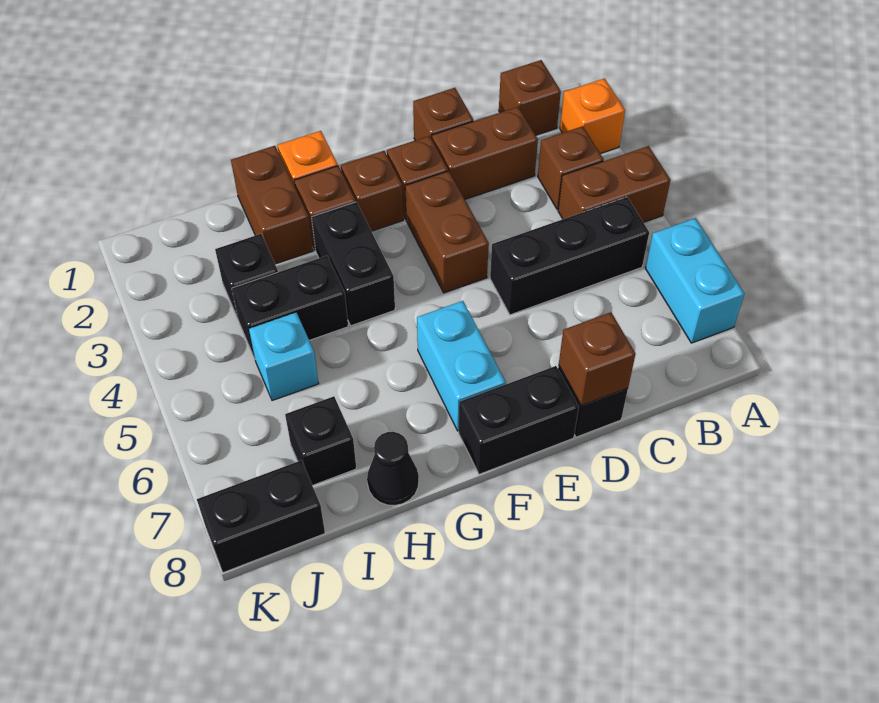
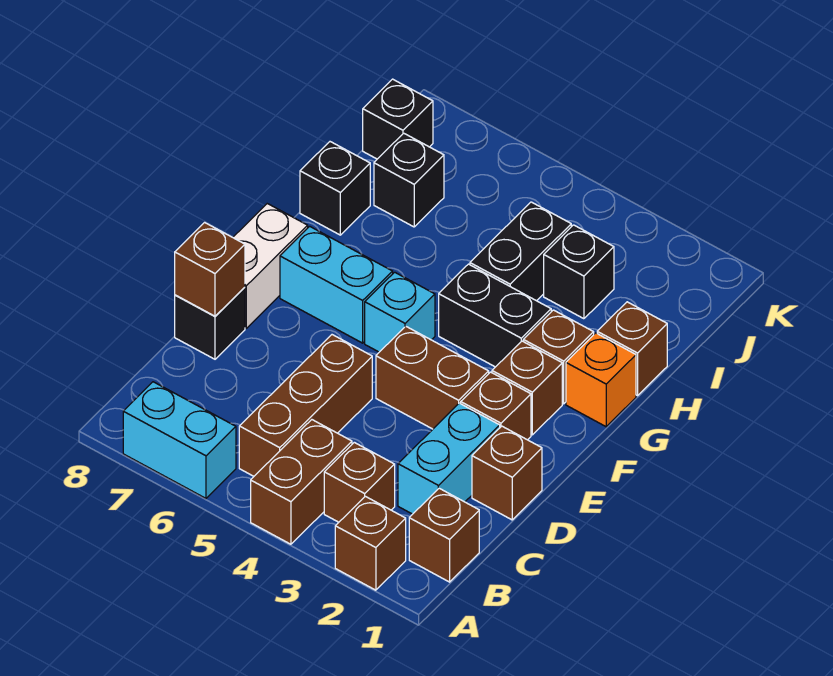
orange brick A2 level 1 -> brown brick A2 level 1
black brick B5:D5 level 1 -> brown brick B5:D5 level 1
brown brick C2:D2 level 1 -> cyan brick C2:D2 level 1
black brick E8:F8 level 1 -> white brick E8:F8 level 1
brown brick H1:H2 level 1 -> brown brick H1 level 1
black cone H8 level 1 -> black brick H8 level 1
cyan brick I5 level 1 -> cyan brick F5 level 1
black brick J8:K8 level 1 -> black brick J8 level 1

